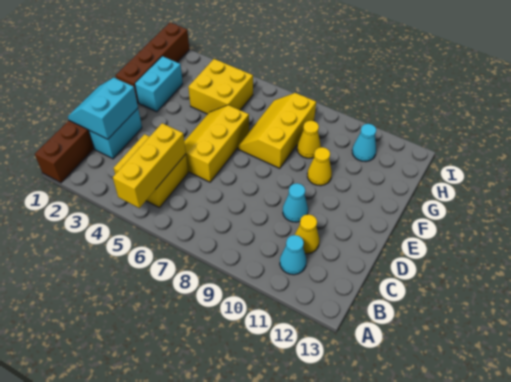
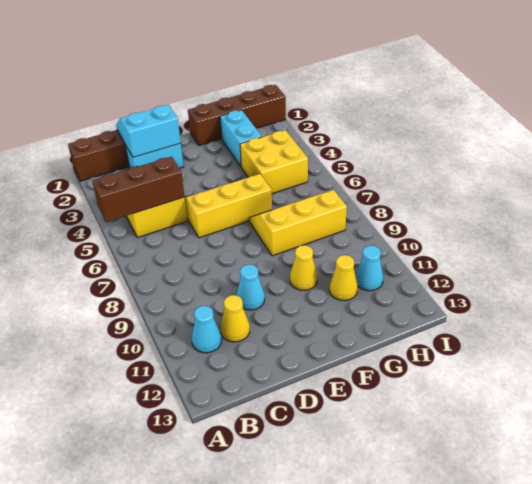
yellow brick A5:C5 level 2 -> brown brick A5:C5 level 2
cyan brick F2:G2 level 1 -> cyan brick G2:G3 level 1
yellow cone G9 level 1 -> yellow cone G11 level 1

